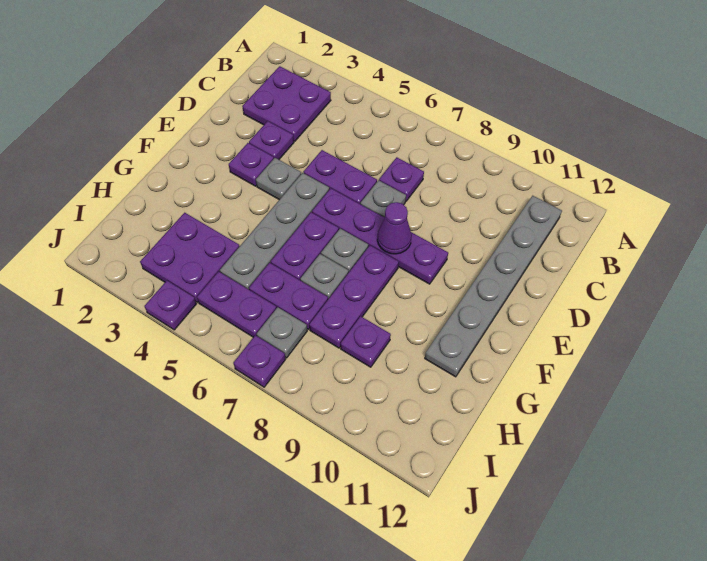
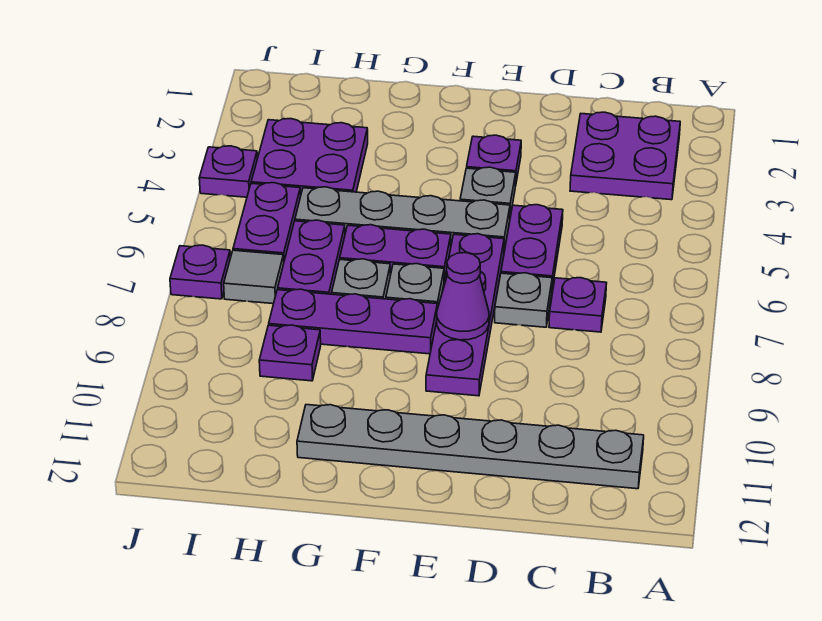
purple plate D3 level 1 -> none
grey plate I7 level 1 -> grey tile I7 level 1

